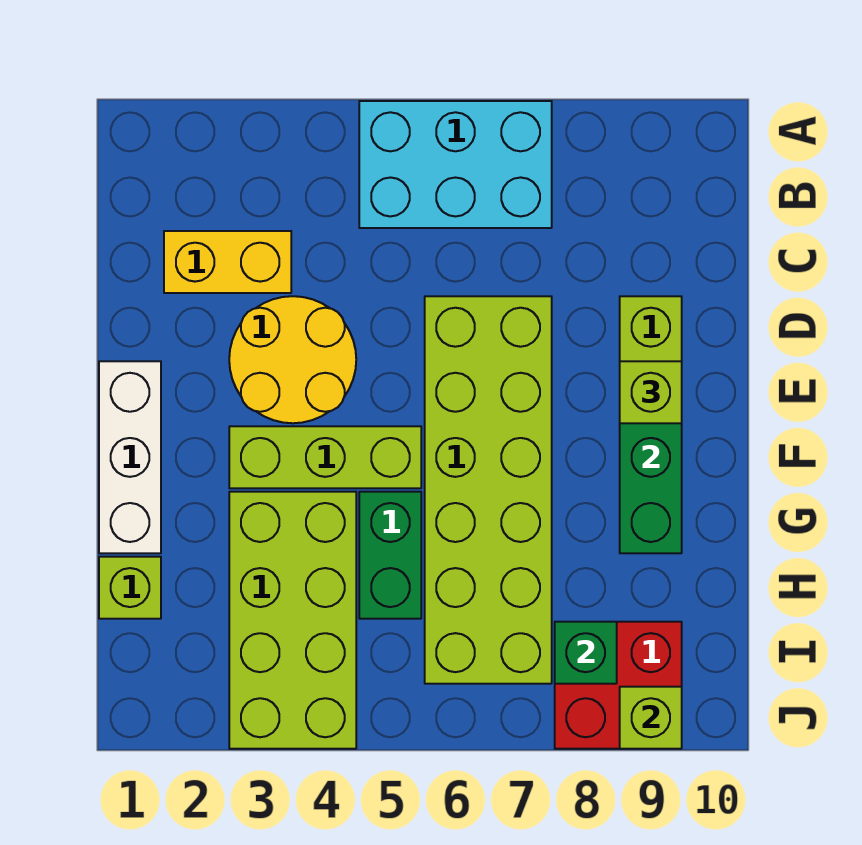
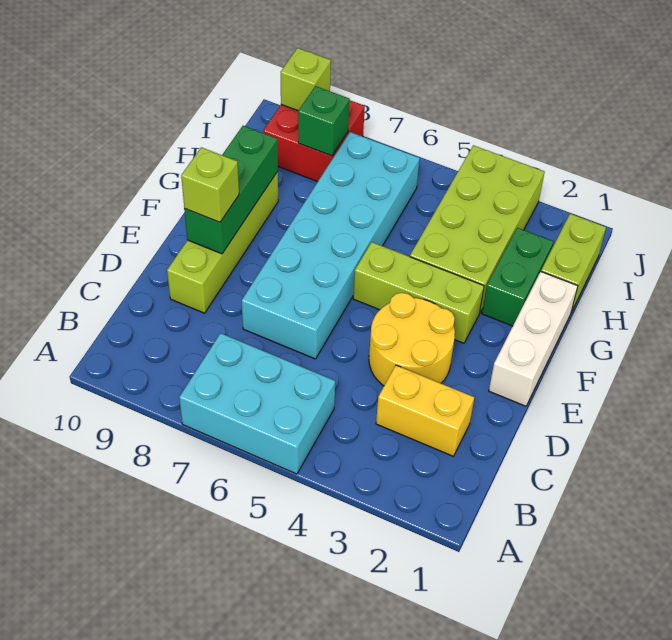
lime brick D6:I7 level 1 -> cyan brick D6:I7 level 1
green brick G5:H5 level 1 -> green brick G2:H2 level 1
lime brick H1 level 1 -> lime brick H1:I1 level 1

